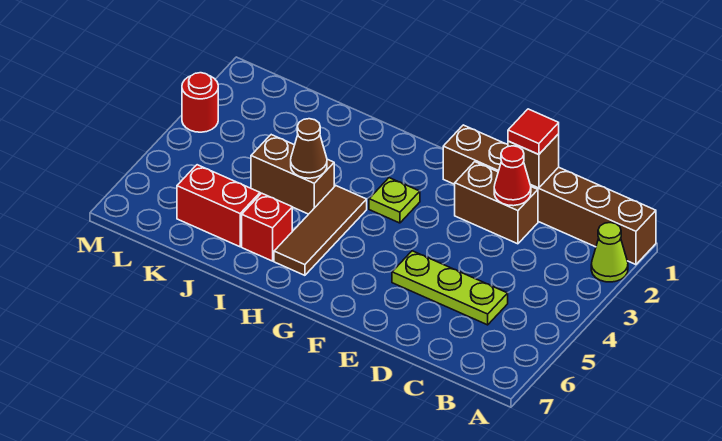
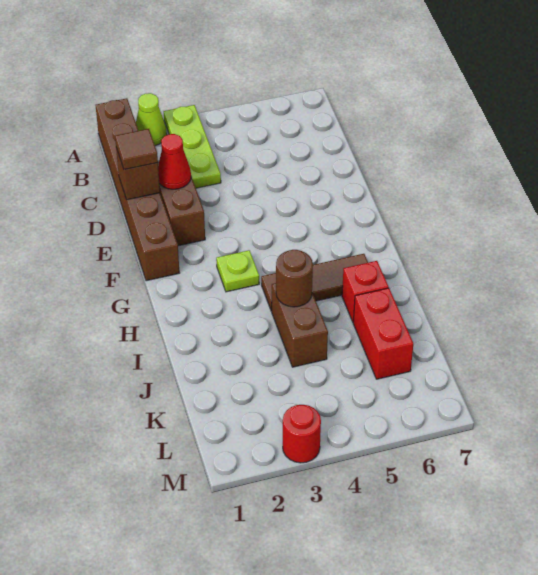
lime plate C5:E5 level 1 -> lime plate A3:C3 level 1
red tile D1 level 3 -> brown tile D1 level 3
brown cone I4 level 2 -> brown round brick I4 level 2

